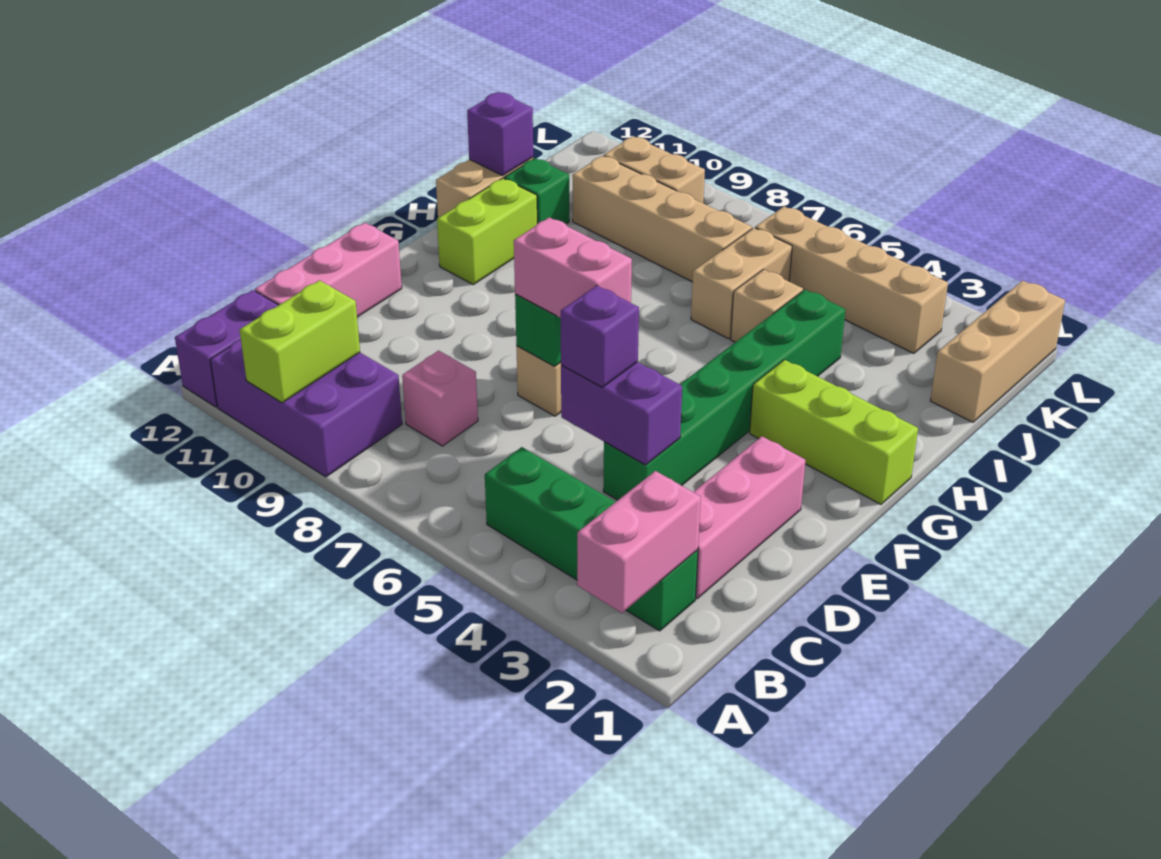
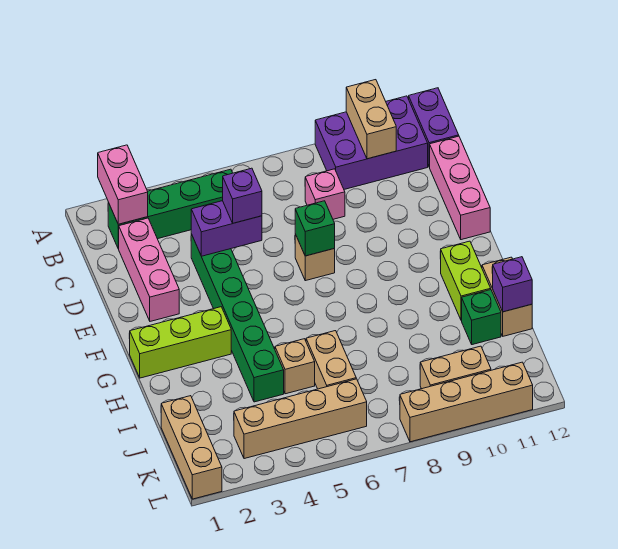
lime brick A10:B10 level 2 -> tan brick A10:B10 level 2
pink brick E6:E7 level 3 -> none
tan brick J7:J10 level 1 -> tan brick L8:L11 level 1

